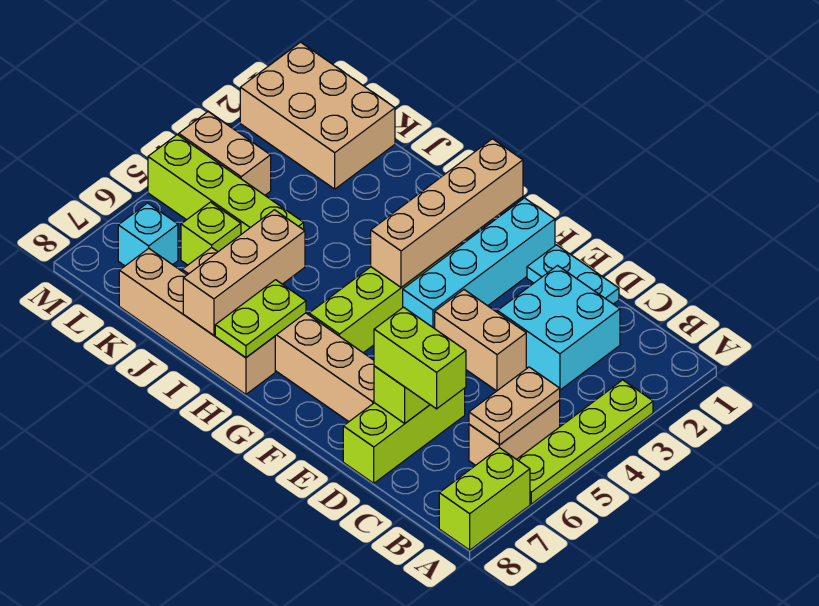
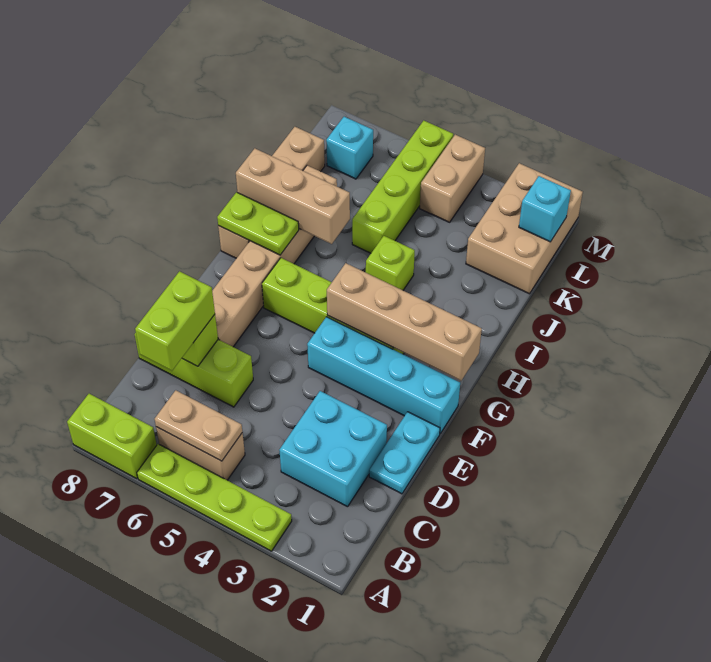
tan brick D4:E4 level 1 -> none
lime brick K6 level 1 -> lime brick I4 level 1
none -> cyan brick L1 level 2

